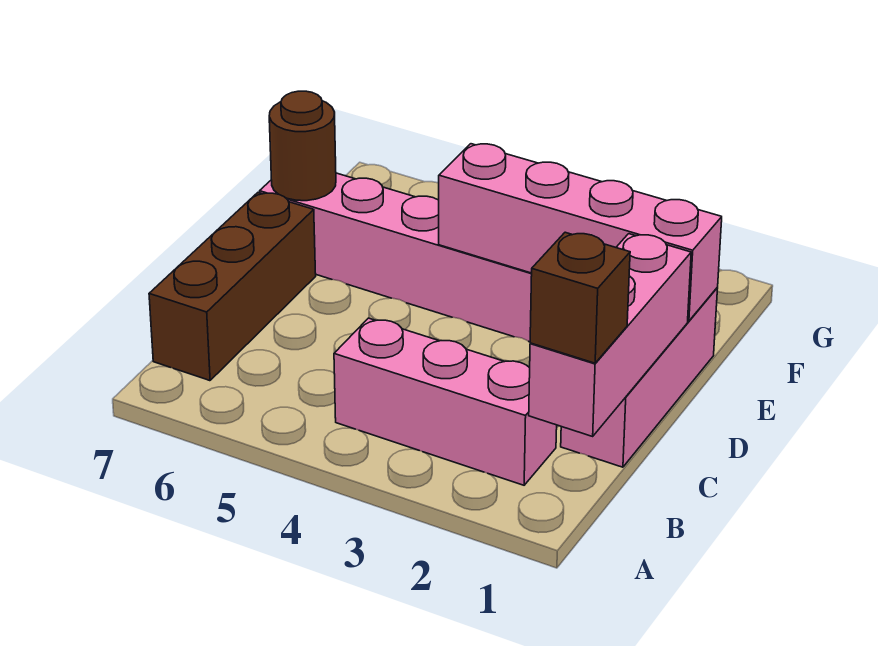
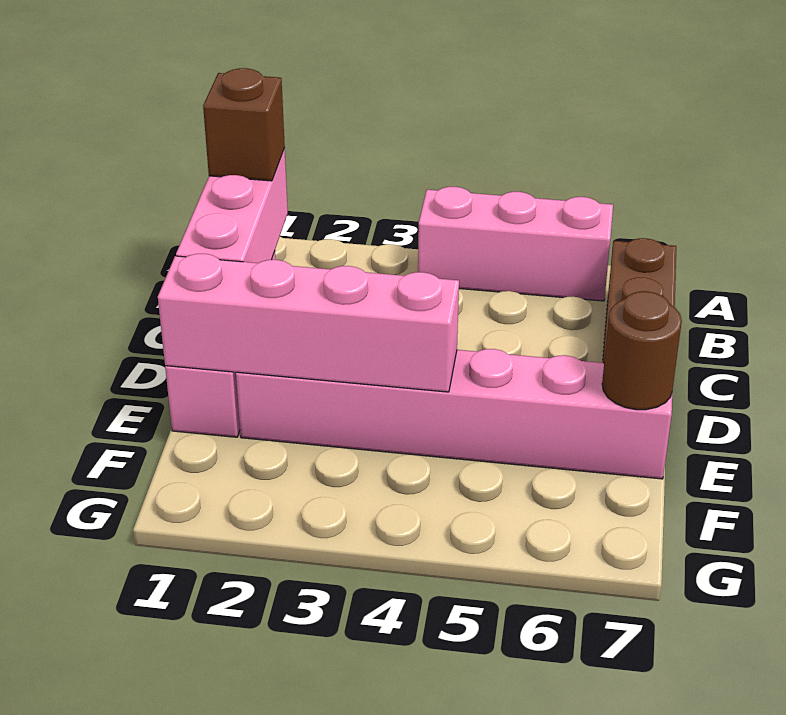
pink brick B2:B4 level 1 -> pink brick A4:A6 level 1

